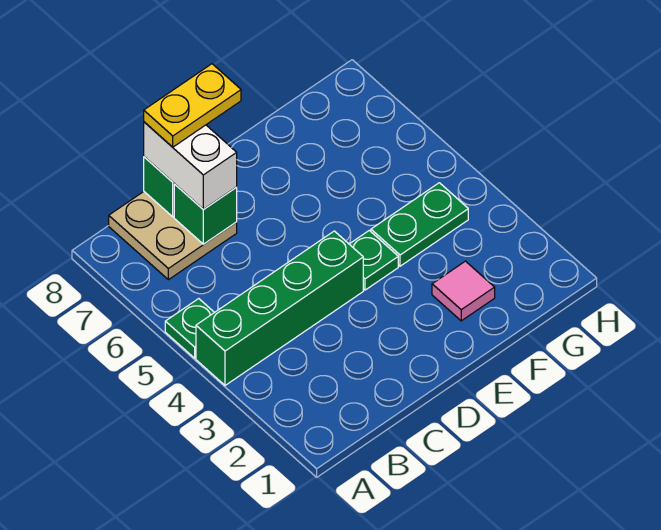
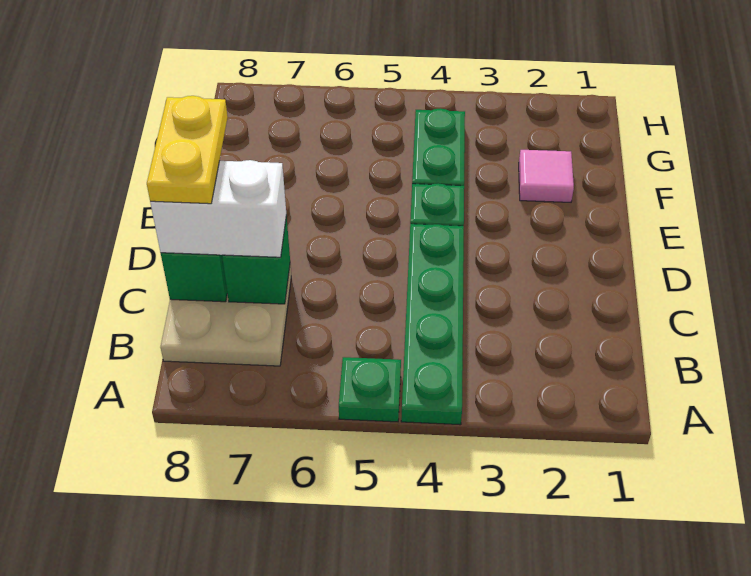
green brick A4:D4 level 1 -> green plate A4:D4 level 1

